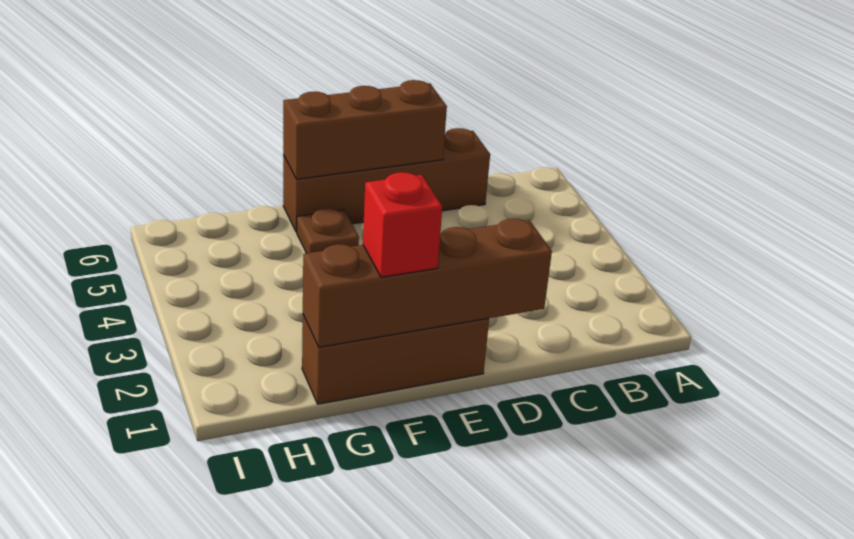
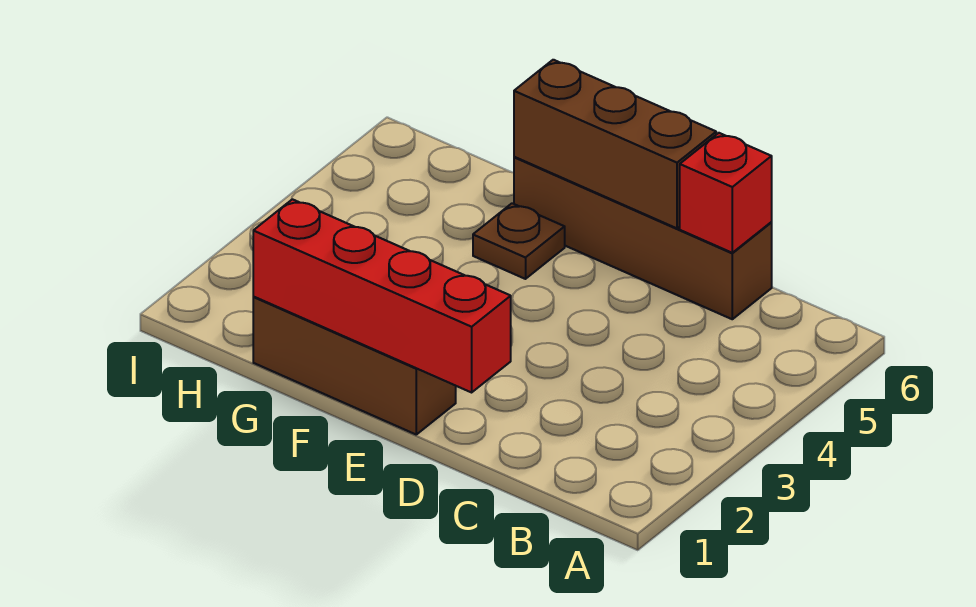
brown brick D1:G1 level 2 -> red brick D1:G1 level 2
red brick F1 level 3 -> red brick C6 level 2

